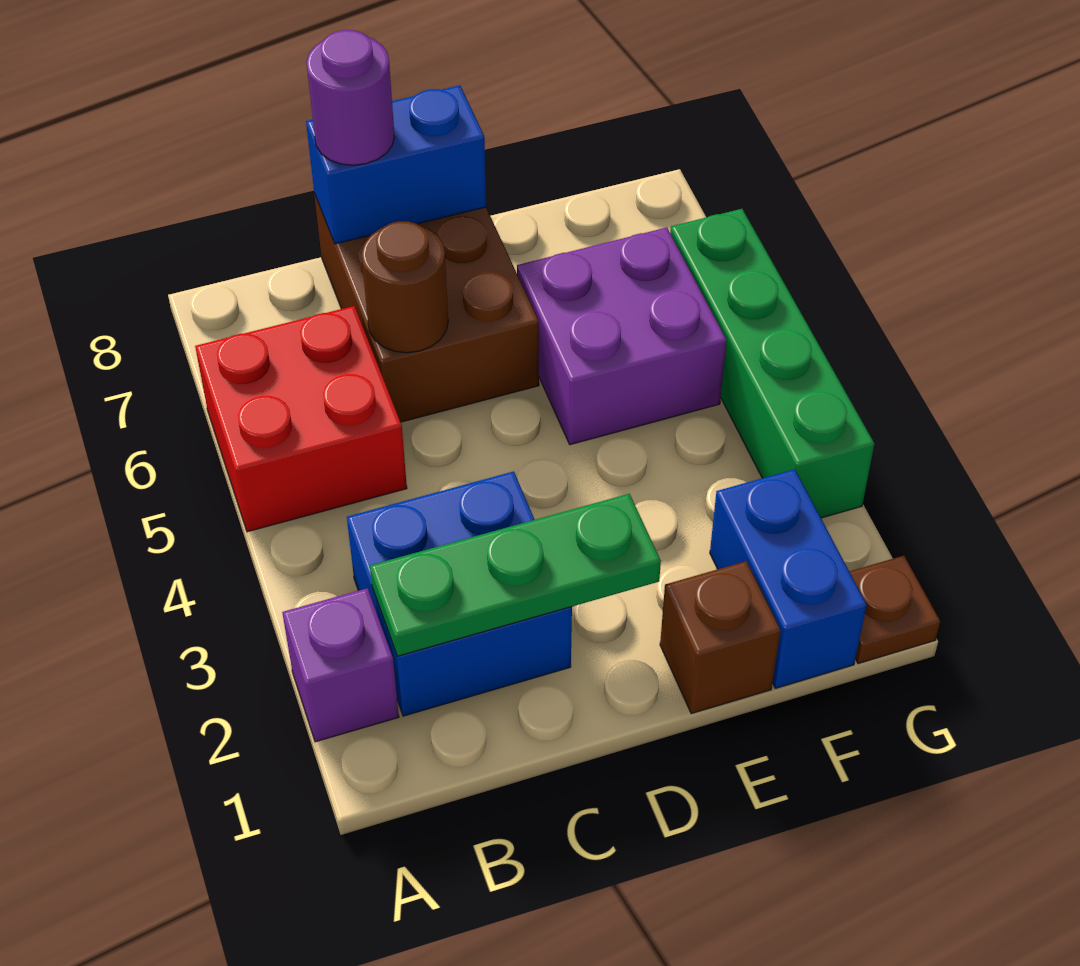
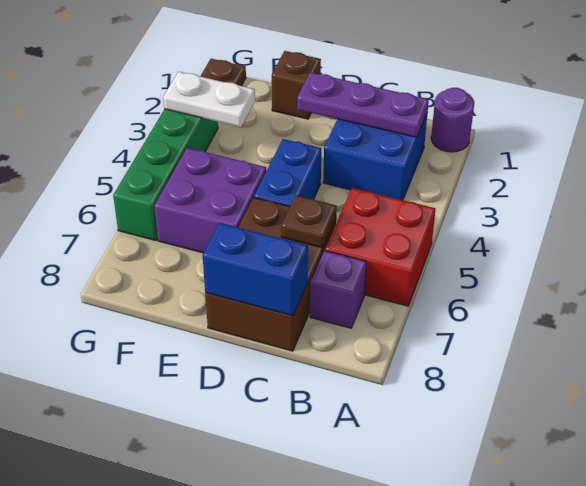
purple brick A2 level 1 -> purple brick B7 level 1
green plate B2:D2 level 2 -> purple plate B2:D2 level 2
brown round brick C6 level 2 -> brown plate C6 level 2
purple round brick C8 level 3 -> purple round brick A1 level 1
blue brick F1:F2 level 1 -> blue brick D4:D5 level 1
none -> white plate F3:G3 level 2

